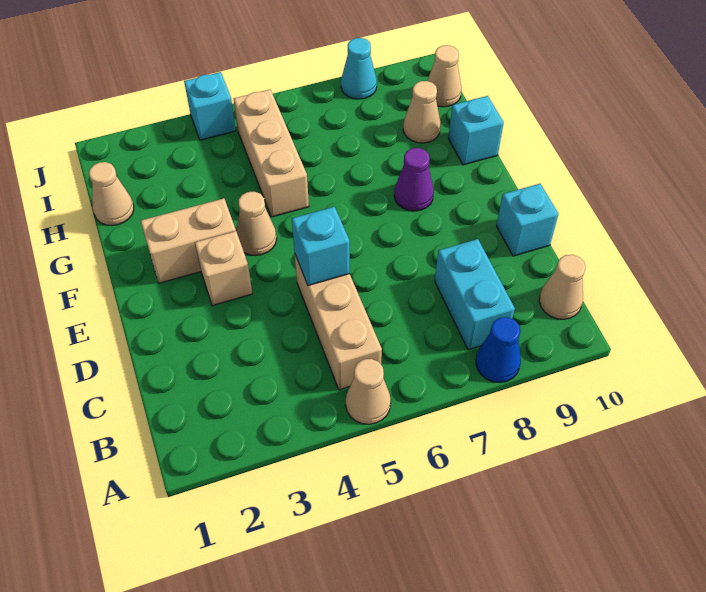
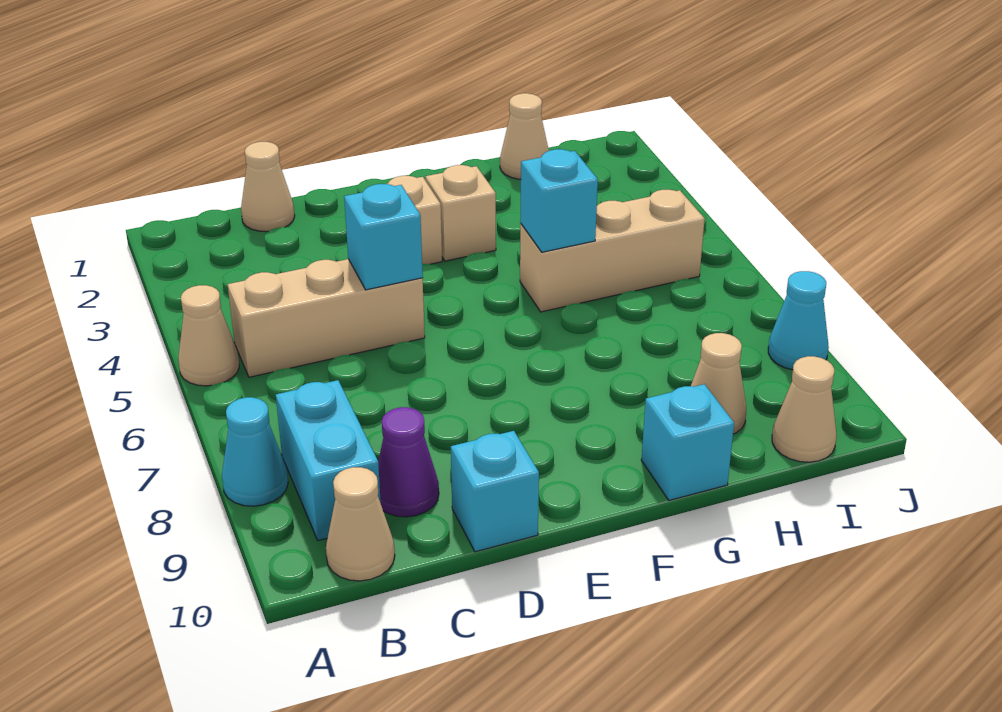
blue cone A8 level 1 -> cyan cone A8 level 1
cyan brick B8:C8 level 1 -> cyan brick B8:B9 level 1
tan brick F2:F3 level 1 -> tan brick F3 level 1
tan cone F4 level 1 -> tan cone C1 level 1
purple cone F8 level 1 -> purple cone C9 level 1
cyan brick J4 level 1 -> cyan brick G5 level 2

